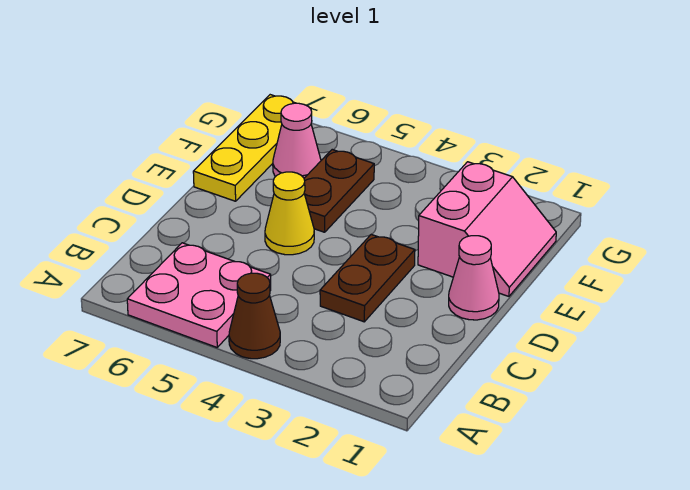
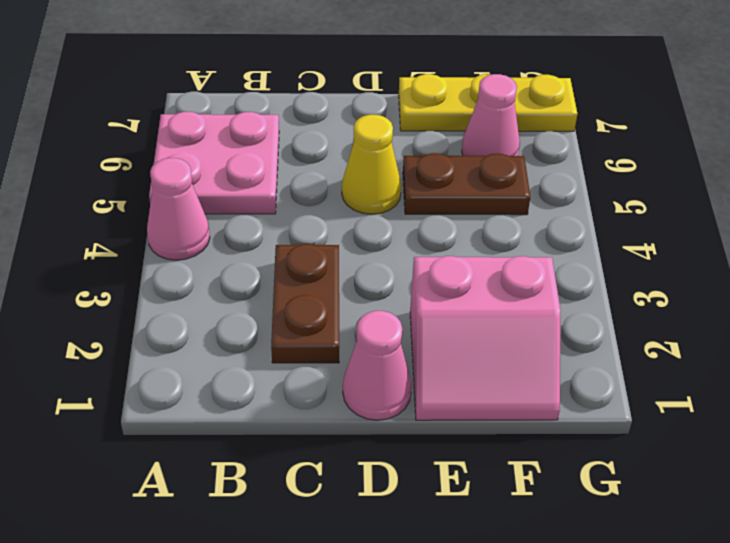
brown cone A4 level 1 -> pink cone A4 level 1
brown plate C3:D3 level 1 -> brown plate C2:C3 level 1

